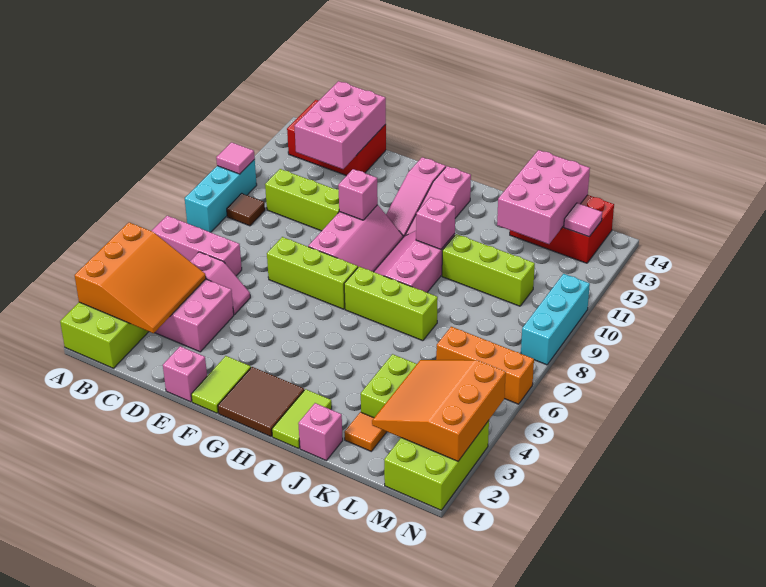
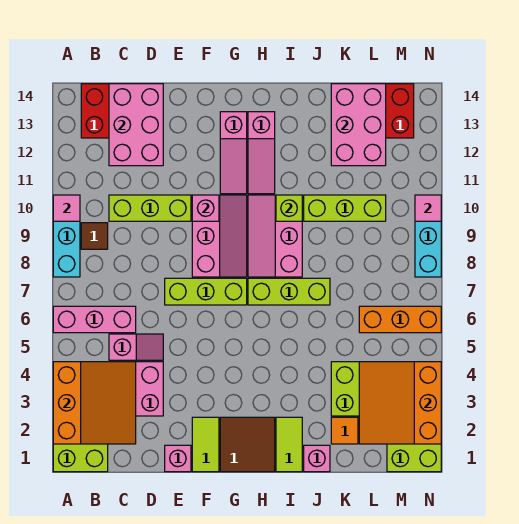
pink brick I10 level 2 -> lime brick I10 level 2
pink tile M13 level 2 -> pink tile N10 level 2

